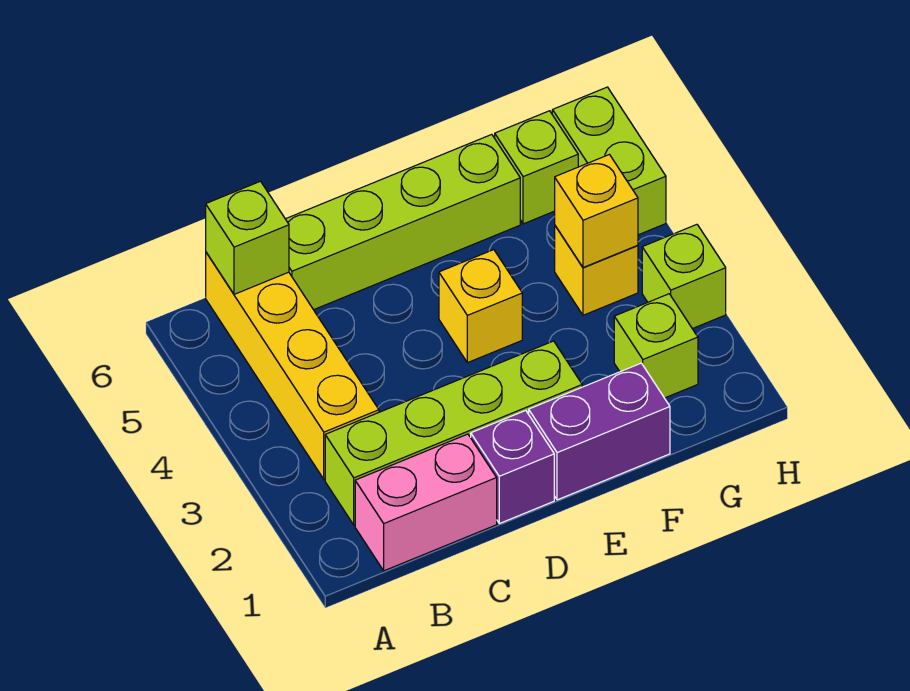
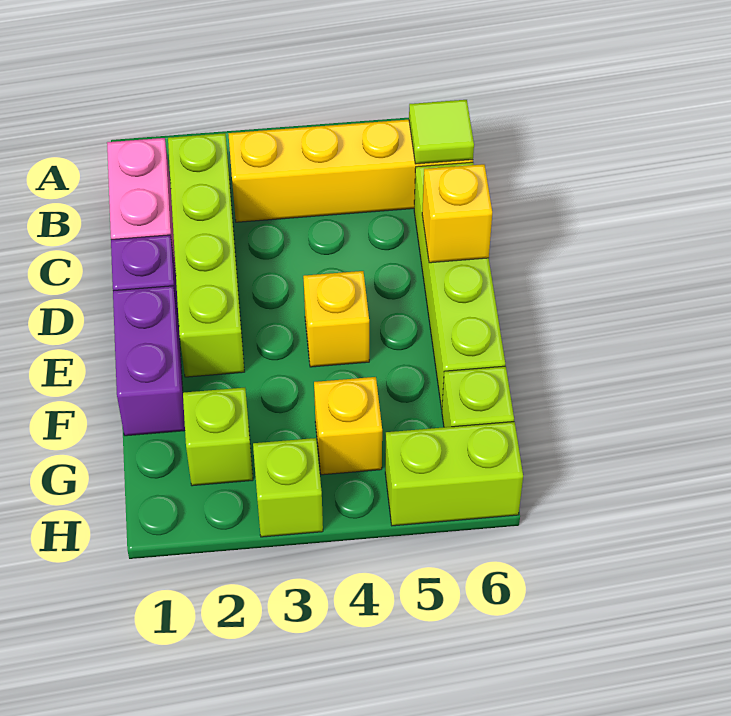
lime brick B6 level 2 -> lime tile B6 level 2
yellow brick G4 level 2 -> yellow brick D6 level 2

